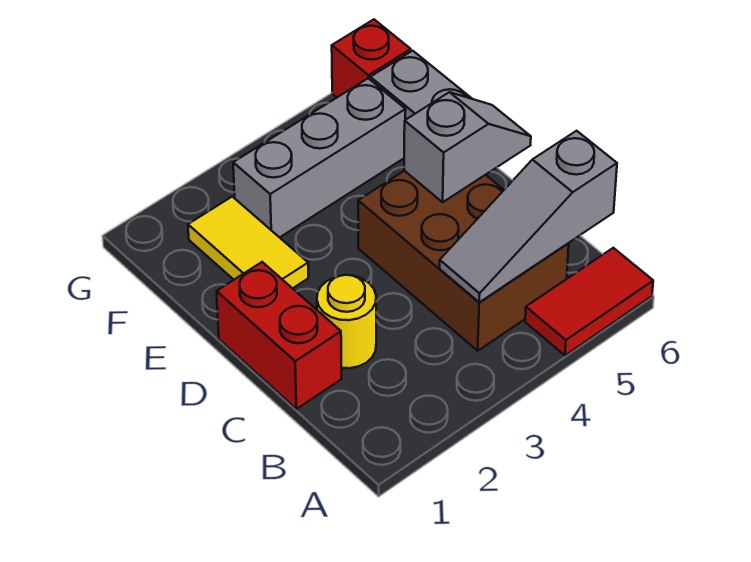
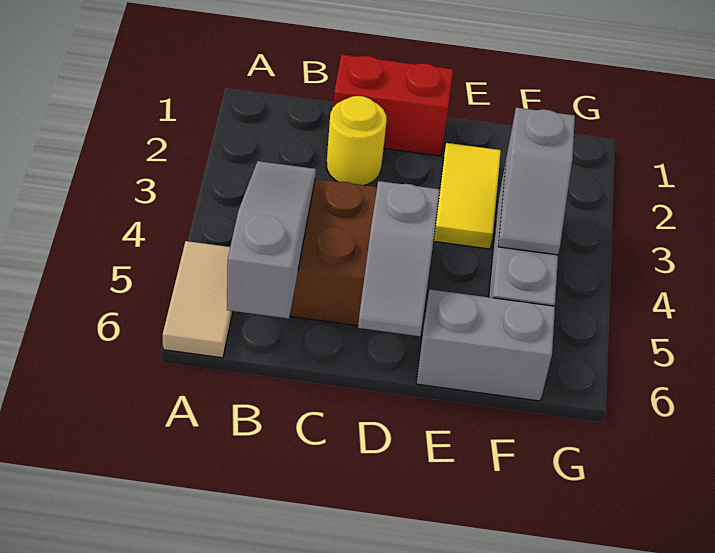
red tile A5:A6 level 1 -> tan tile A5:A6 level 1
yellow tile E2:F2 level 1 -> yellow tile E2:E3 level 1
none -> grey slope F3:F4 level 2 top 3
red brick G6 level 1 -> none

